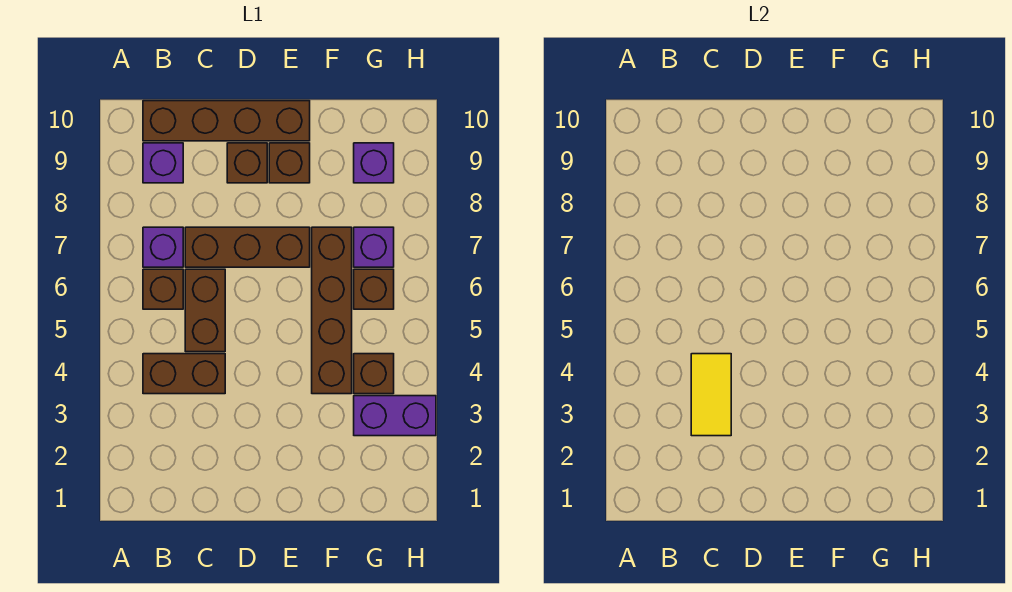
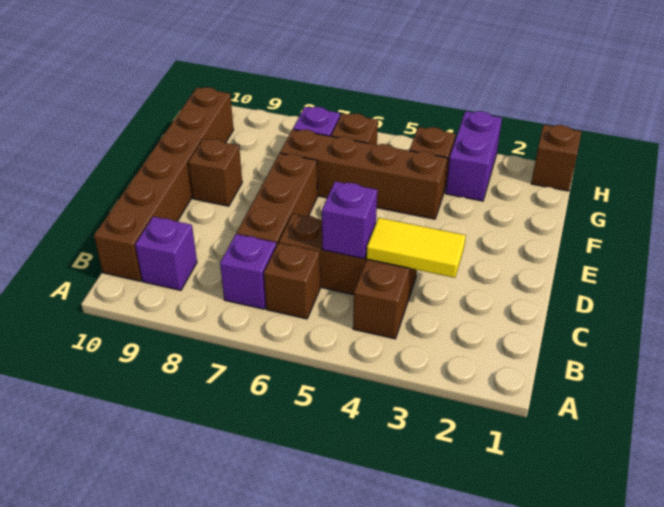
brown brick B10:E10 level 1 -> brown brick B10:G10 level 1
brown brick D9 level 1 -> brown brick H1 level 1
purple brick G9 level 1 -> purple brick C5 level 2

